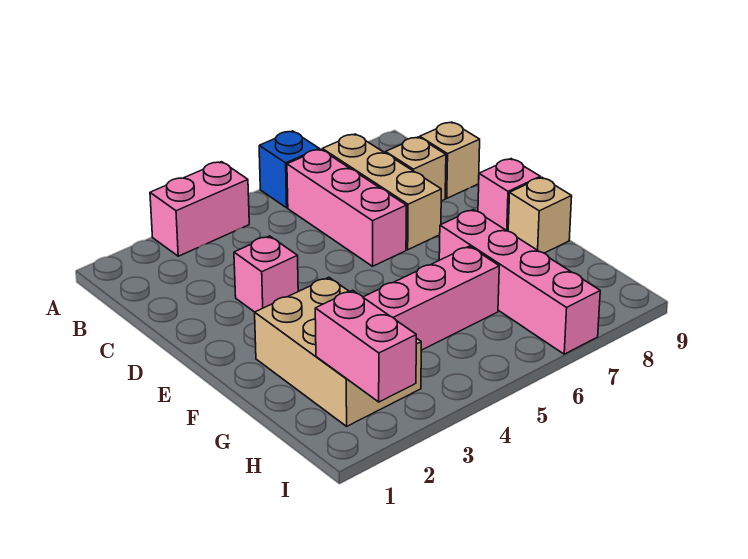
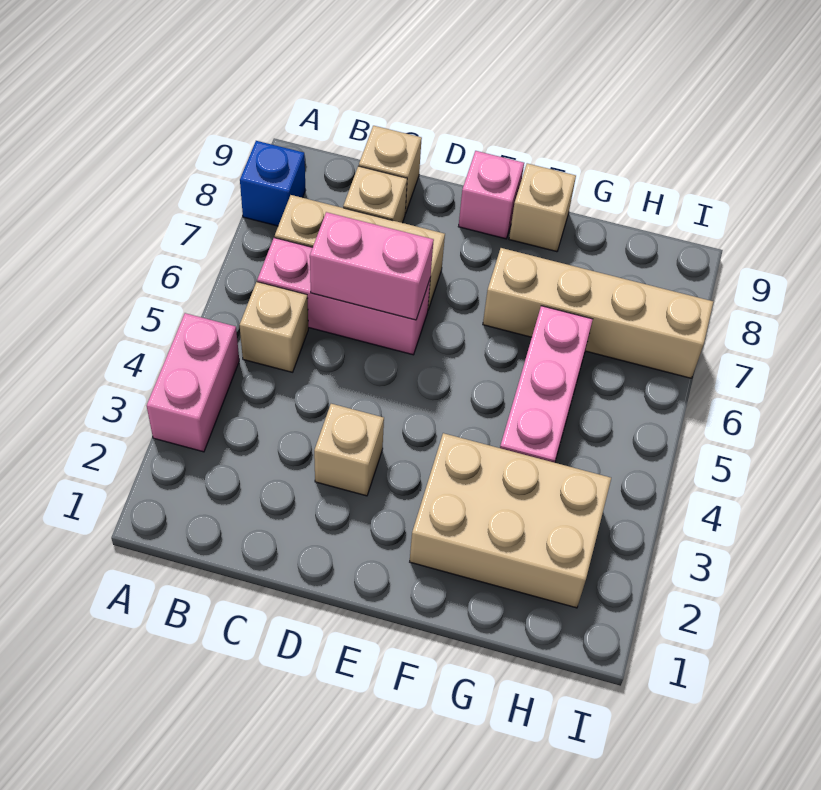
blue brick A6 level 1 -> blue brick A8 level 1
none -> tan brick B5 level 1
pink brick D3 level 1 -> tan brick D3 level 1
pink brick F7:I7 level 1 -> tan brick F7:I7 level 1
pink brick H2:I2 level 2 -> pink brick C6:D6 level 2

